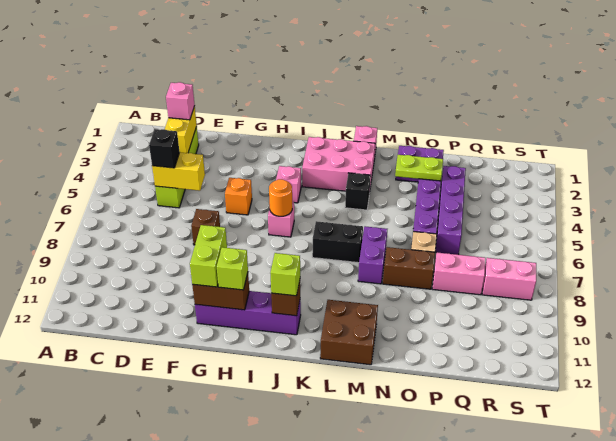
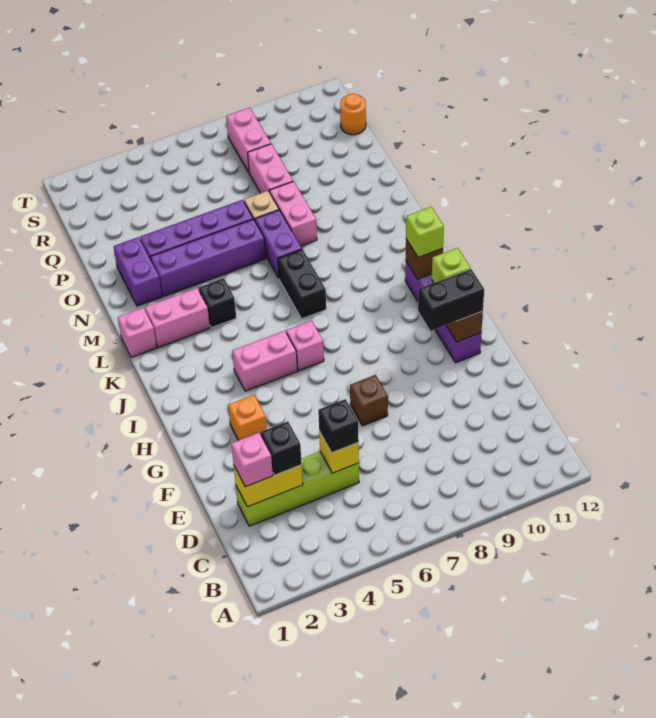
none -> black brick D3 level 3
yellow brick D5:E5 level 2 -> yellow brick D5 level 2
orange brick G5 level 1 -> orange brick G3 level 1
lime brick G10:G11 level 3 -> black brick G10:G11 level 3
pink brick I4 level 1 -> pink brick I4:I5 level 1
orange round brick I6 level 2 -> orange round brick R12 level 1
pink brick J2:L3 level 1 -> pink brick L2:L3 level 1
brown brick L11:M12 level 1 -> none
purple brick M7:M8 level 1 -> purple brick M7:N7 level 1
lime plate N3:O3 level 2 -> none
brown brick N8:O8 level 1 -> pink brick N8:O8 level 1
purple brick P3:P6 level 1 -> purple brick N3:N6 level 1

